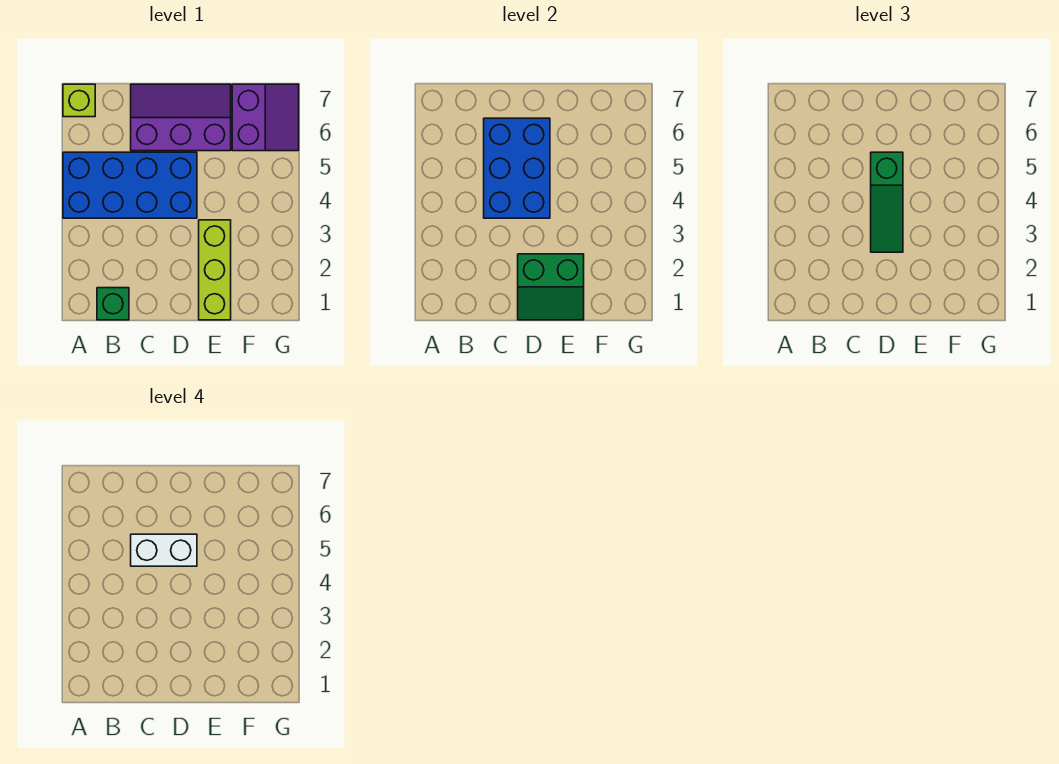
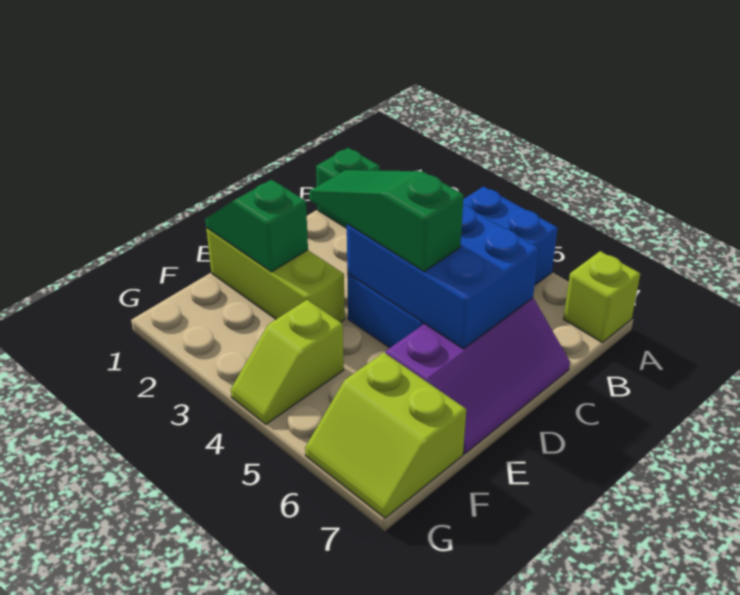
white brick C5:D5 level 4 -> none
green slope D1:E2 level 2 top 2 -> green slope E1:E2 level 2 top 2
none -> lime slope F4:G4 level 1 top F
purple slope F6:G7 level 1 top F -> lime slope F6:G7 level 1 top F

